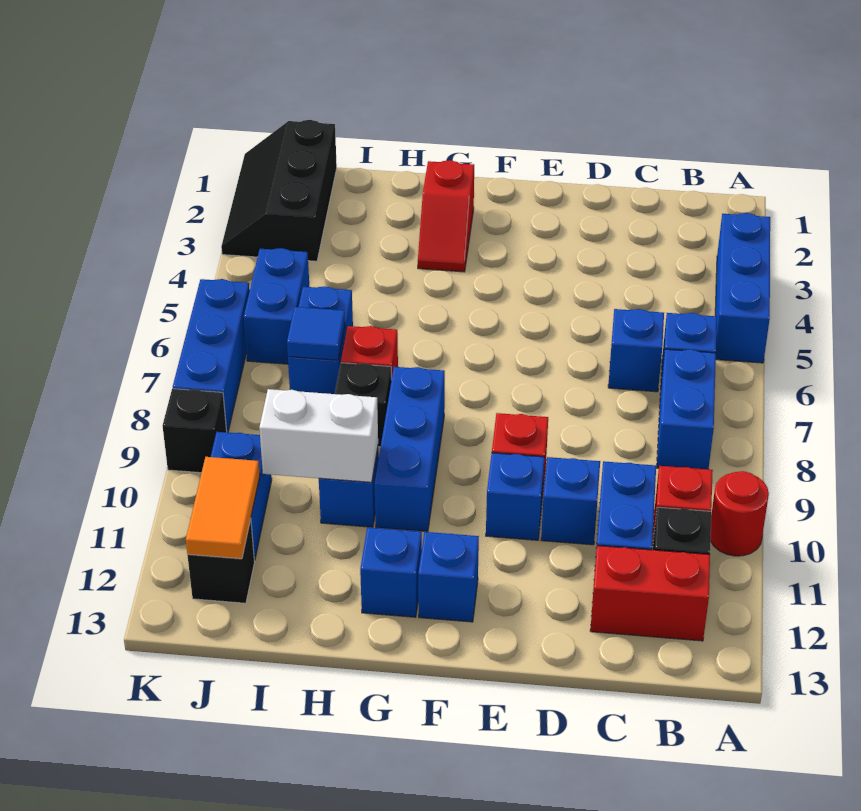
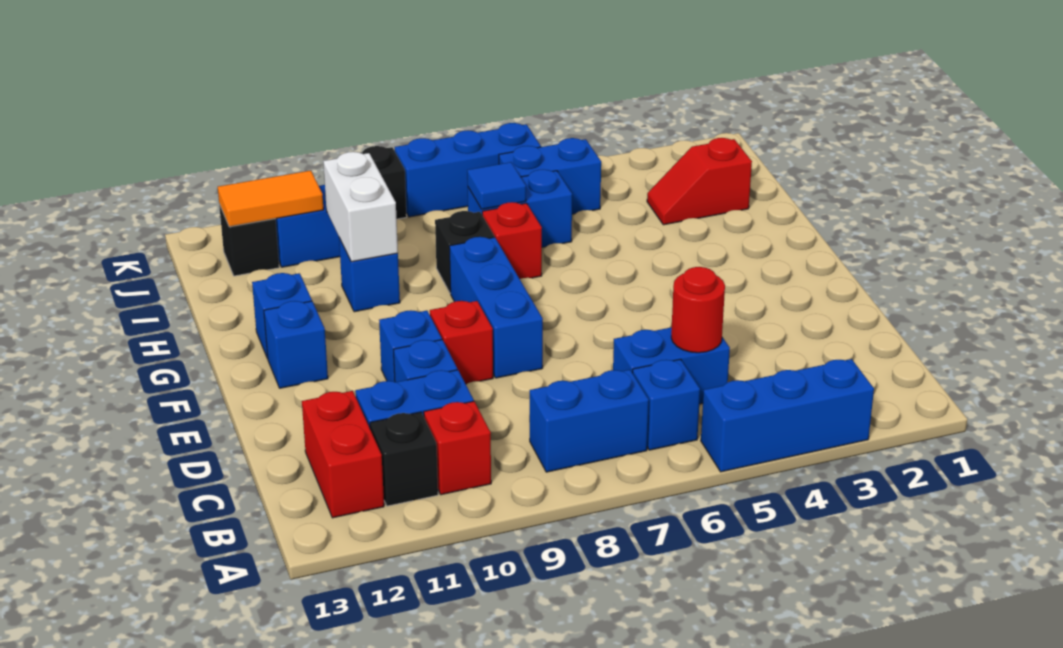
red round brick A10 level 1 -> red round brick C5 level 2
blue brick C6 level 1 -> blue brick C5:C6 level 1
red slope G2:G3 level 1 top 2 -> red slope I2:I3 level 1 top 2
blue brick G8:G10 level 1 -> blue brick E8:G8 level 1
black slope J1:K3 level 1 top J -> none

